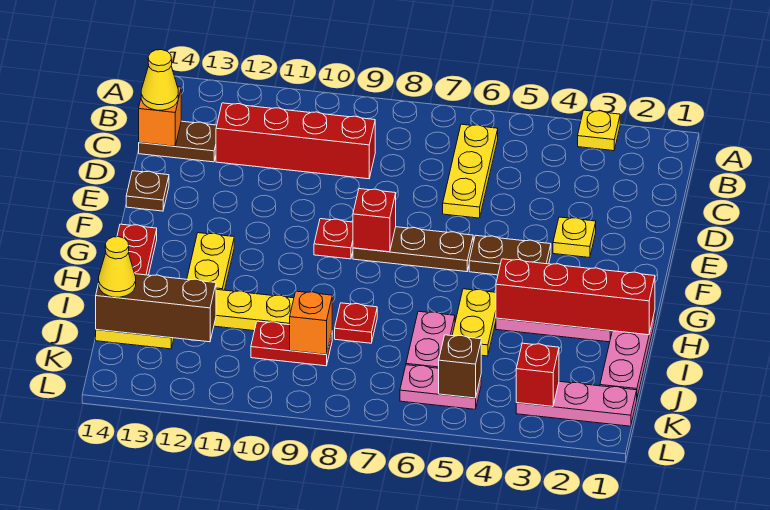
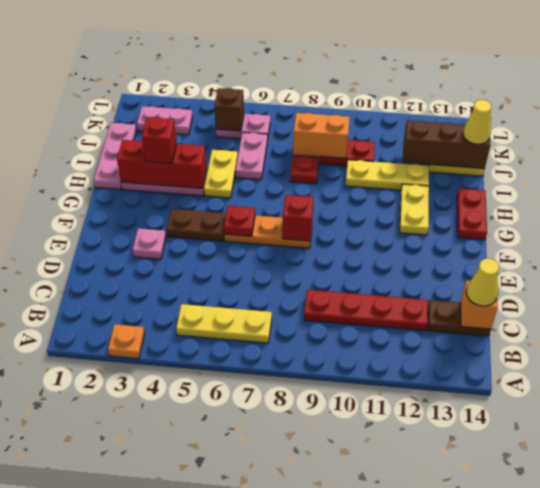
yellow plate A3 level 1 -> orange plate A3 level 1
yellow plate B6:D6 level 1 -> yellow plate B5:B7 level 1
red brick C9:C12 level 1 -> red plate C9:C12 level 1
yellow plate E3 level 1 -> pink plate E3 level 1
brown plate E14 level 1 -> none
brown plate F6:F8 level 1 -> orange plate F6:F8 level 1
red plate F9 level 1 -> red plate F6 level 2
red brick H1:H4 level 2 -> red brick H2:H4 level 2
orange brick J9 level 2 -> orange brick J8:J9 level 2
pink plate K1:K3 level 1 -> pink plate K2:K3 level 1
red brick K3 level 2 -> red brick H3 level 3

